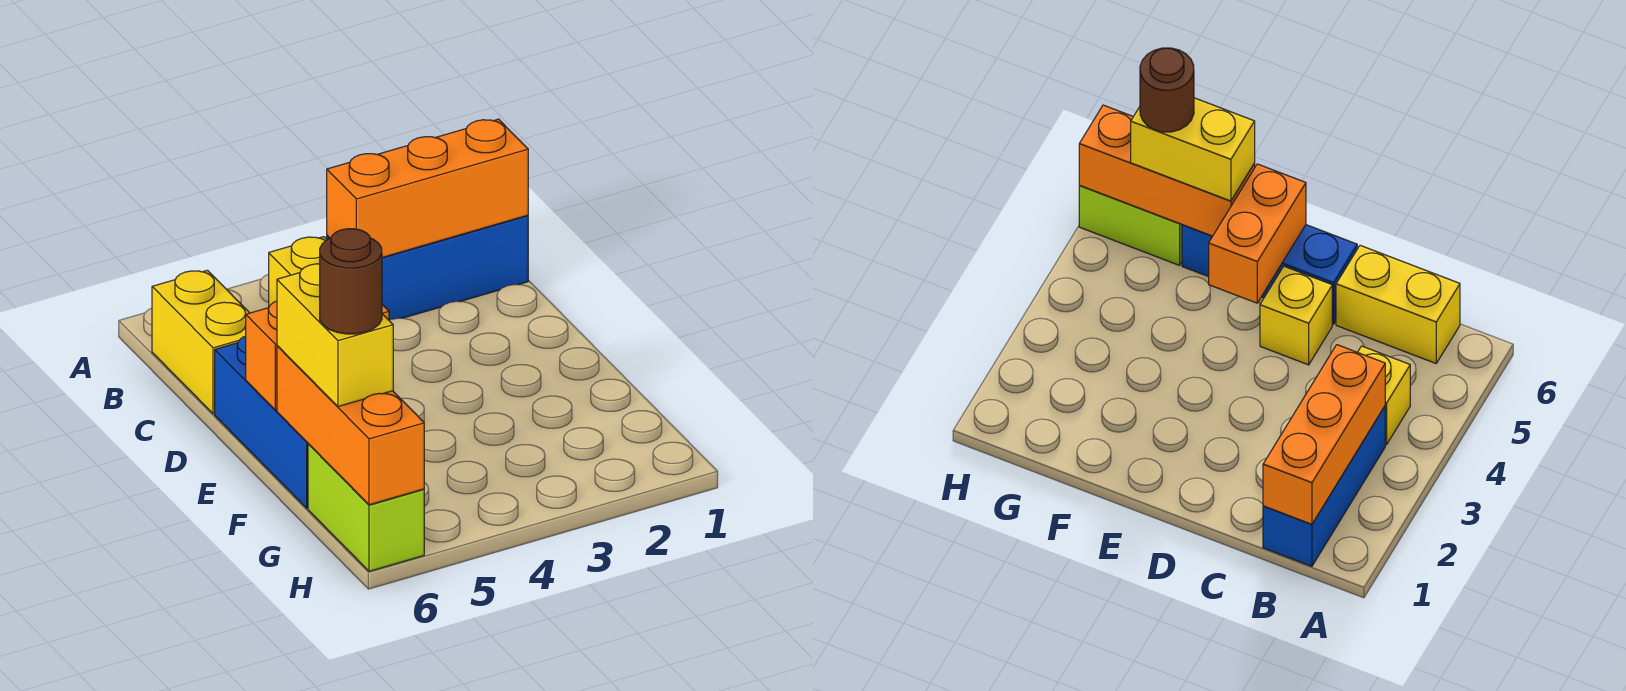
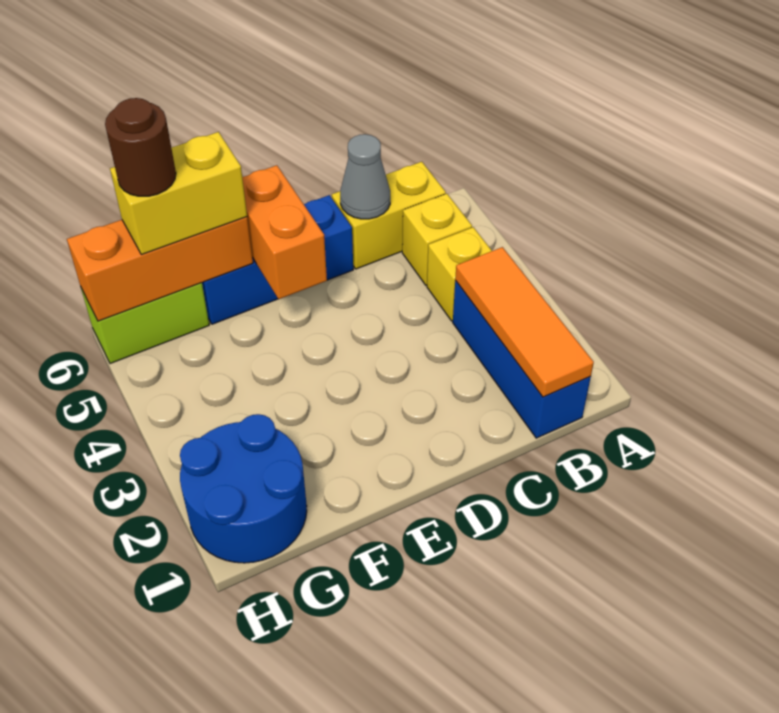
orange brick B1:B3 level 2 -> orange tile B1:B3 level 2
none -> grey cone C6 level 2
yellow brick D5 level 1 -> yellow brick B5 level 1
none -> blue round brick G1:H2 level 1

